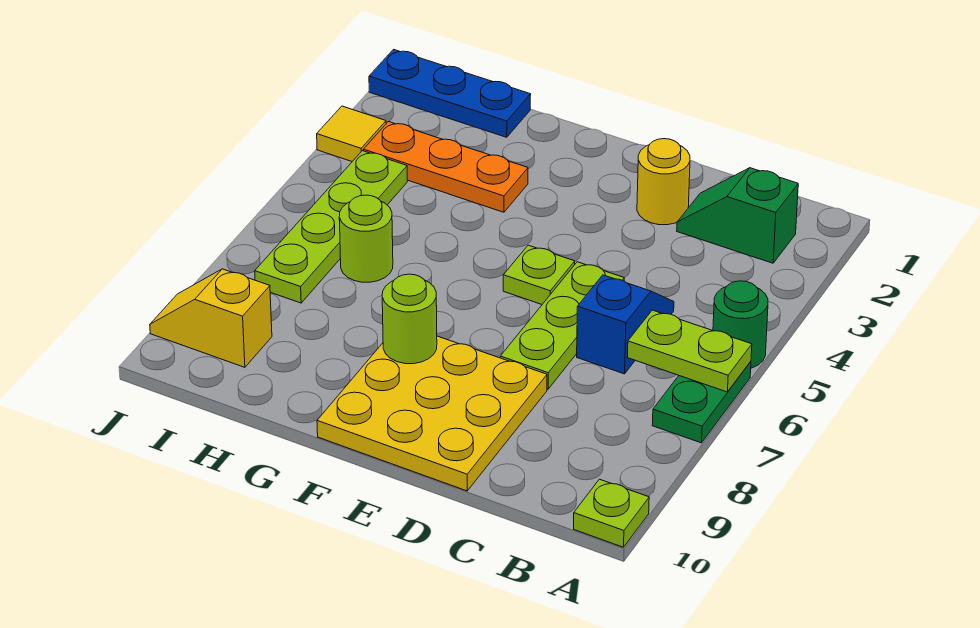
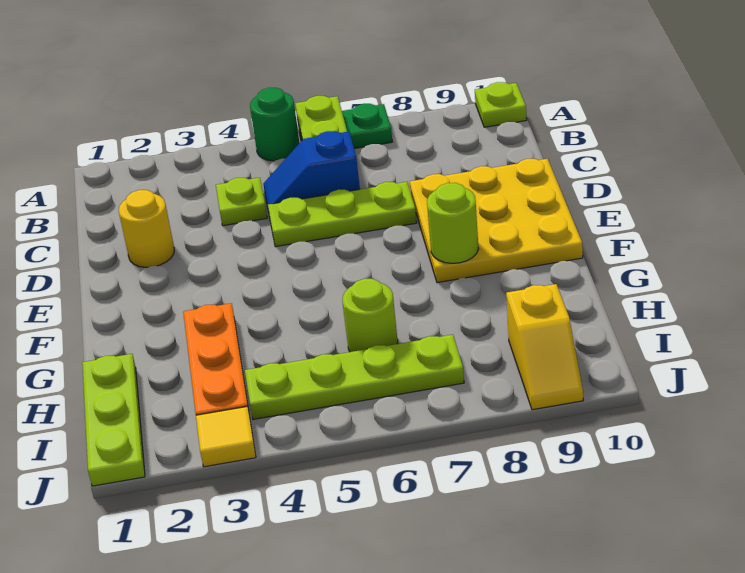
green slope B2:C2 level 1 top B -> none
lime plate E5 level 1 -> lime plate C4 level 1
blue plate H1:J1 level 1 -> lime plate H1:J1 level 1

